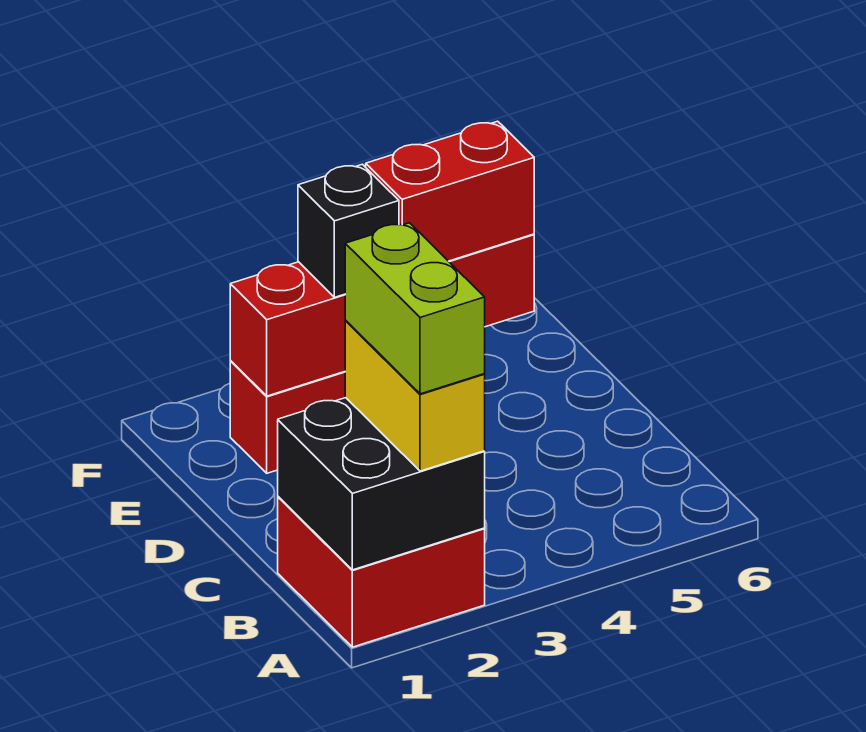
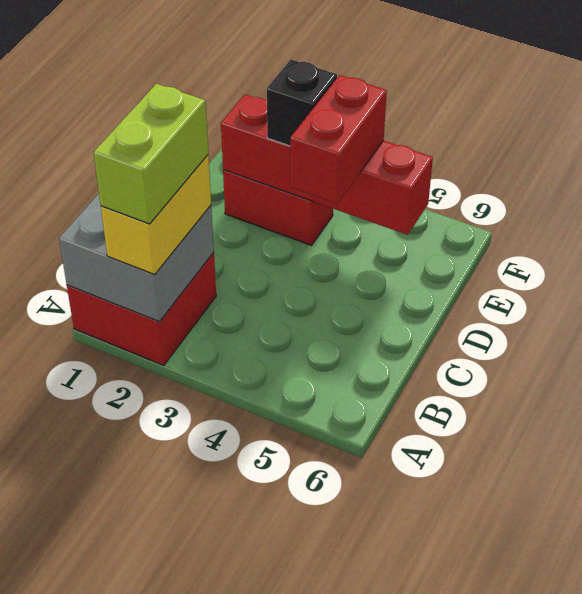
black brick A1:B2 level 2 -> grey brick A1:B2 level 2
red brick E4:E5 level 3 -> red brick D4:E4 level 3

